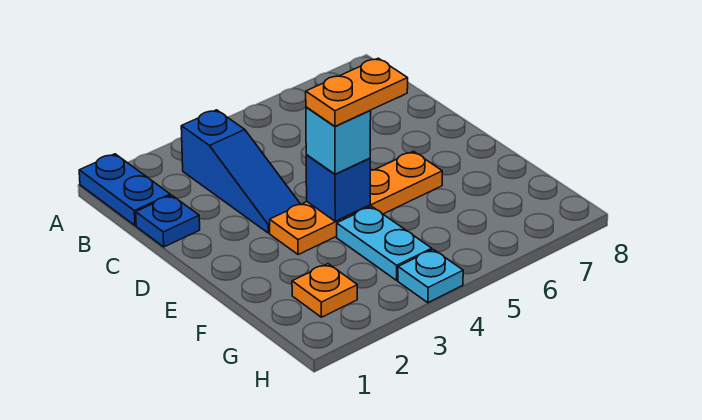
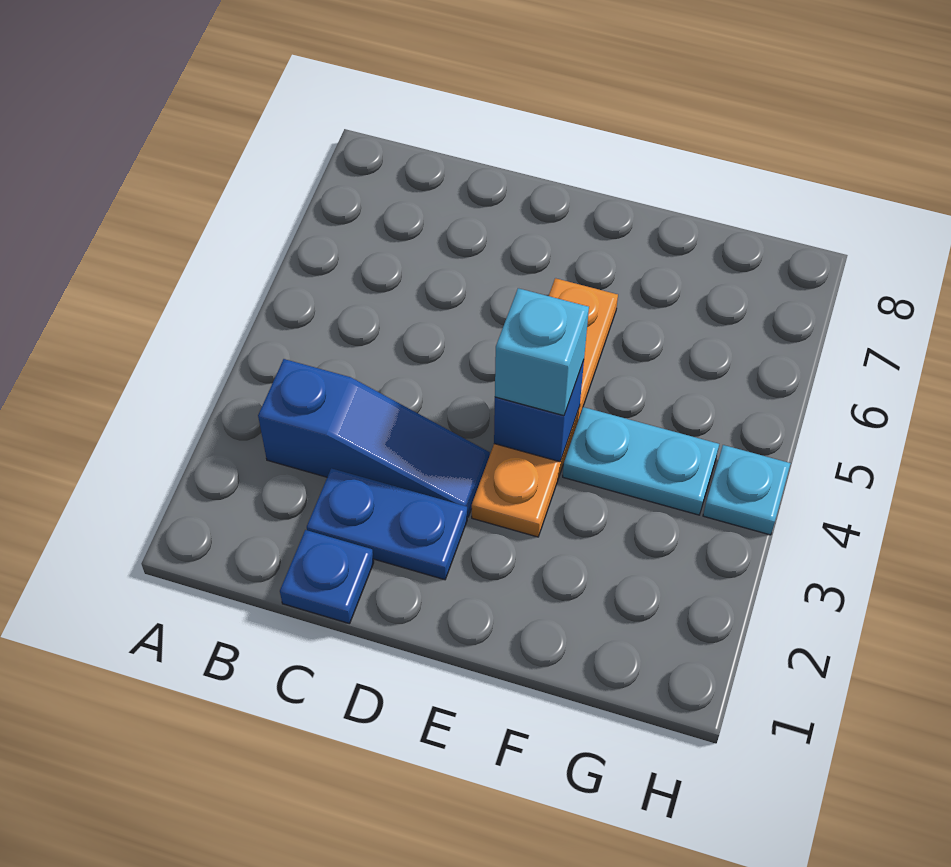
blue plate A1:B1 level 1 -> blue plate C2:D2 level 1
orange plate E4:E5 level 4 -> none
orange plate G2 level 1 -> none

